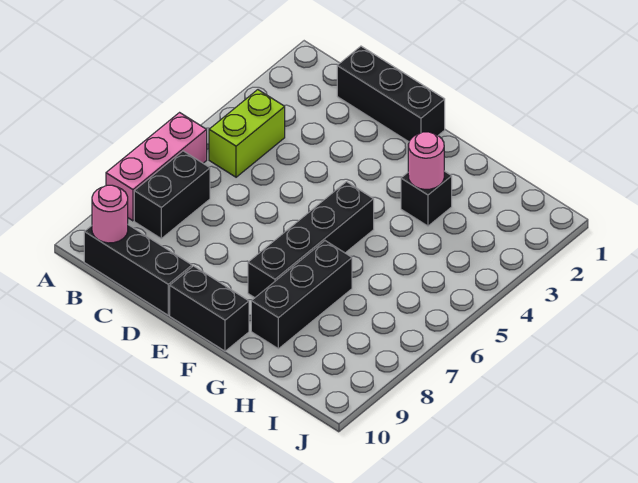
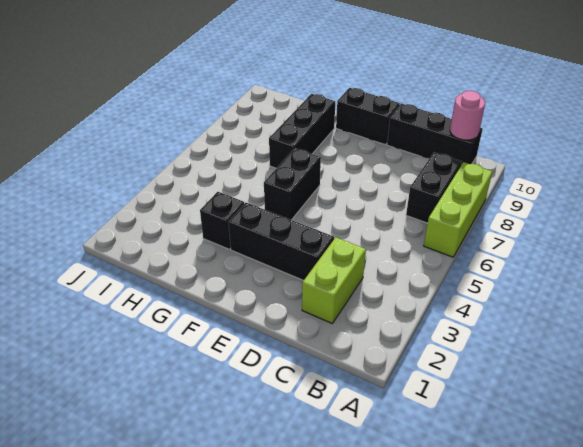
pink brick A6:A8 level 1 -> lime brick A6:A8 level 1
lime brick B4:B5 level 1 -> lime brick C2:C3 level 1
black brick C1:E1 level 1 -> black brick D3:F3 level 1
black brick F5:F8 level 1 -> black brick F5:F6 level 1
pink round brick G3 level 2 -> none

